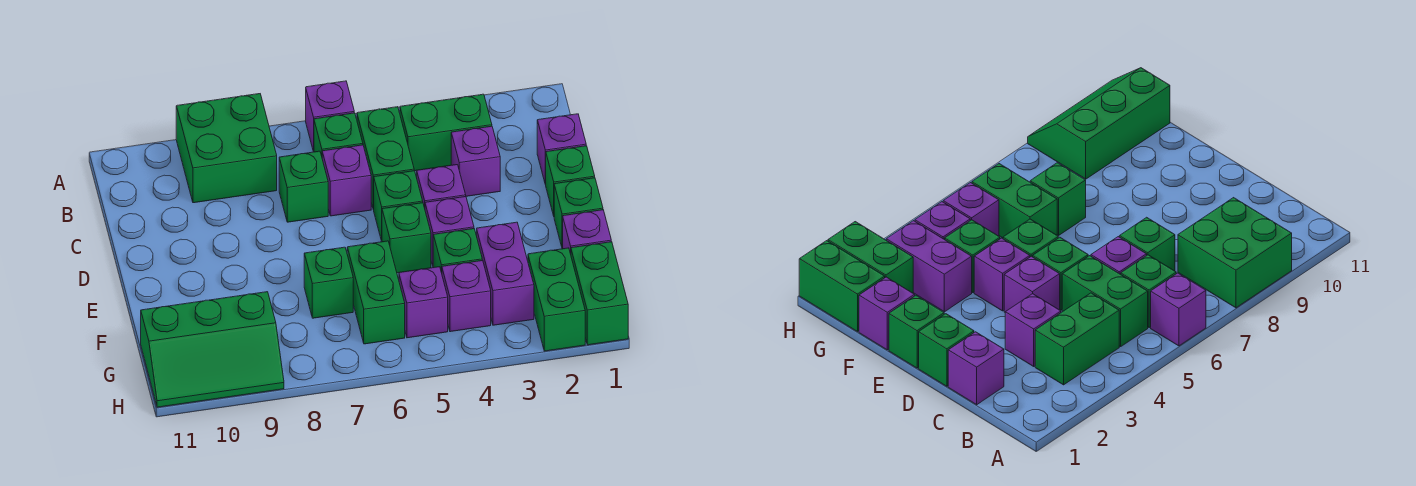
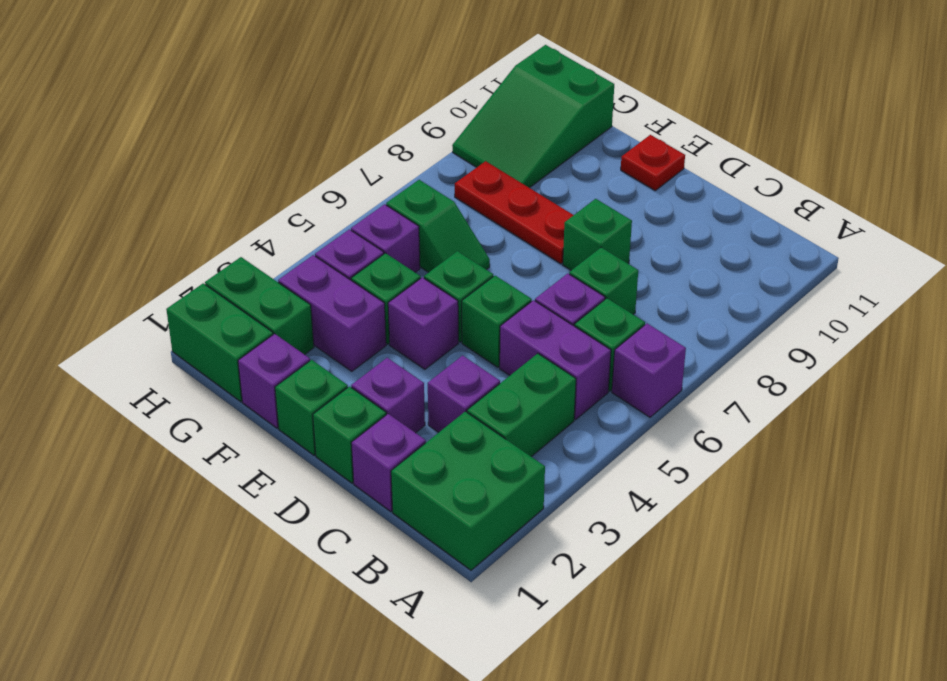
green brick A8:B9 level 1 -> green brick A1:B2 level 1
green brick B5:C5 level 1 -> purple brick B5:C5 level 1
purple brick D4 level 1 -> purple brick D2 level 1
none -> red plate E8:G8 level 1
none -> red plate E11 level 1
green brick F6:G6 level 1 -> green slope F6:G6 level 1 top G
green brick F7 level 1 -> green brick D8 level 1
green slope G9:H11 level 1 top G -> green slope G9:H11 level 1 top 11

